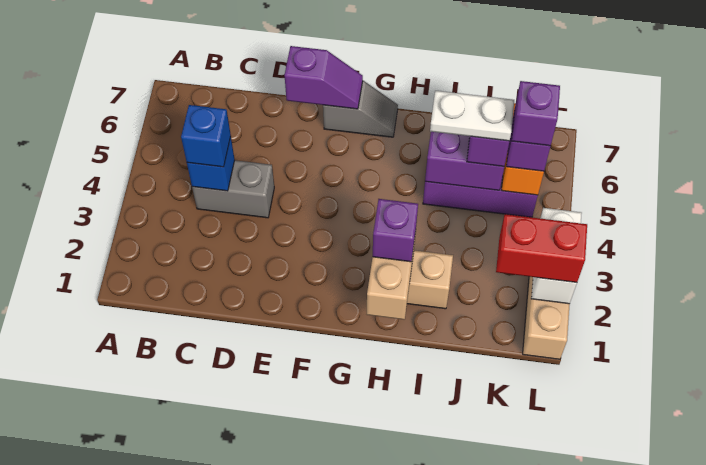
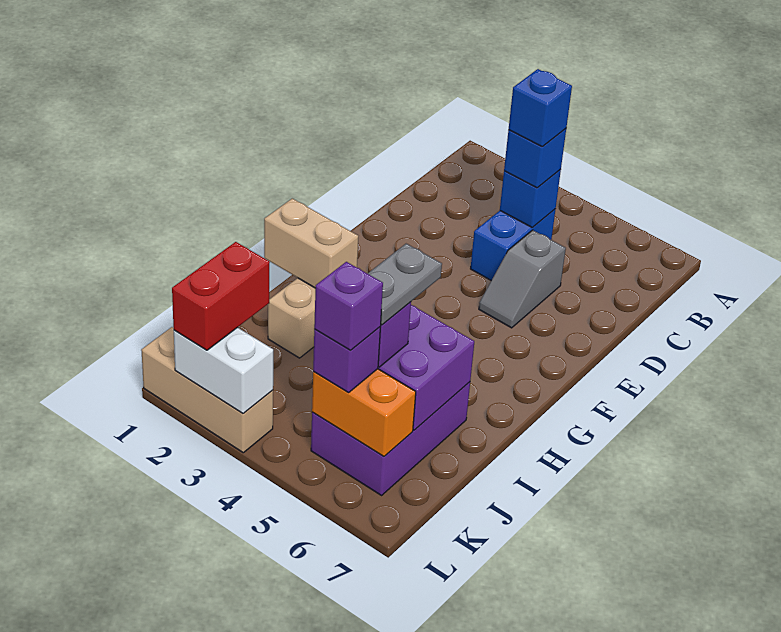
grey brick C4:D4 level 1 -> blue brick C4:D4 level 1
none -> blue brick C4 level 4
purple slope E7:F7 level 2 top E -> none
grey slope F7:G7 level 1 top F -> grey slope D5:E5 level 1 top D
purple brick H2 level 3 -> none
white plate I5:J5 level 4 -> grey plate I5:J5 level 4

